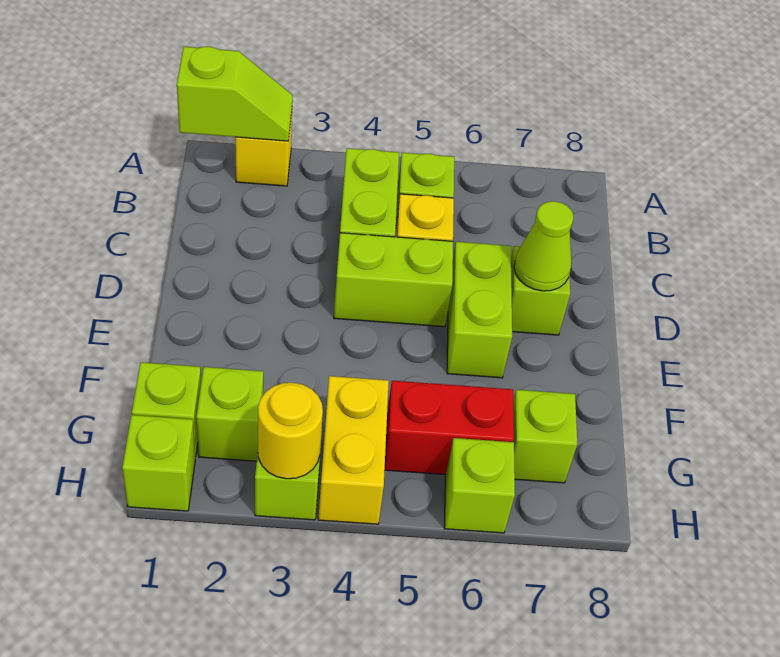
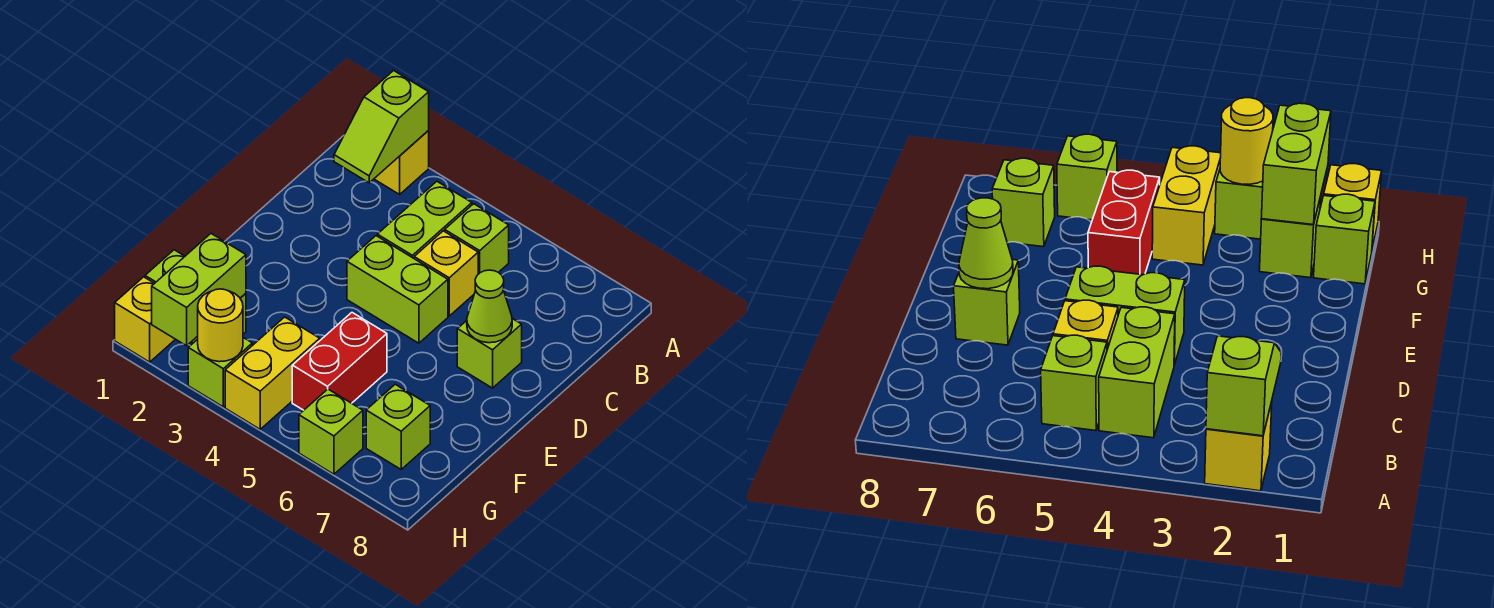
lime slope A1:A2 level 2 top 1 -> lime slope A2:B2 level 2 top A
lime brick D6:E6 level 1 -> lime brick G2:H2 level 2
red brick G5:G6 level 1 -> red brick F5:G5 level 1
lime brick H1 level 1 -> yellow brick H1 level 1

